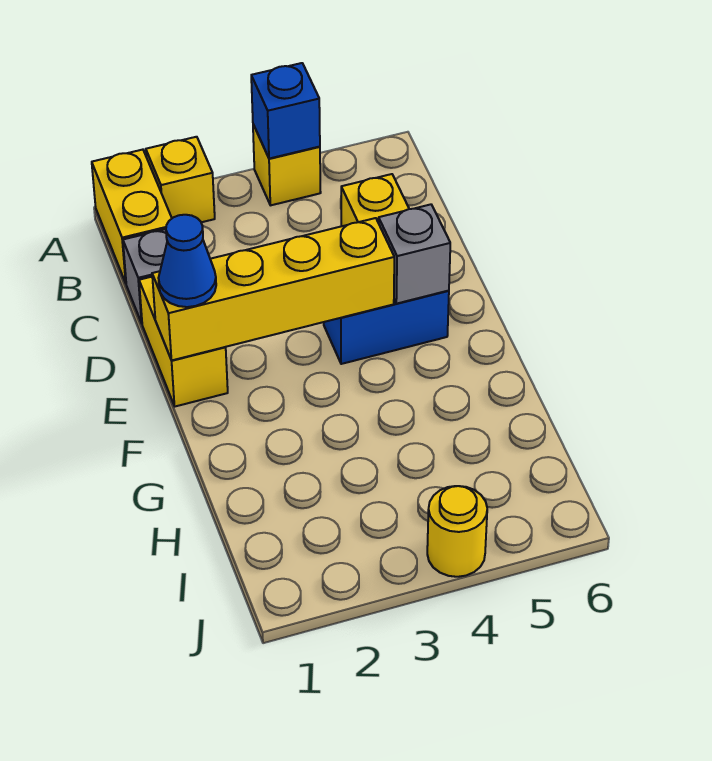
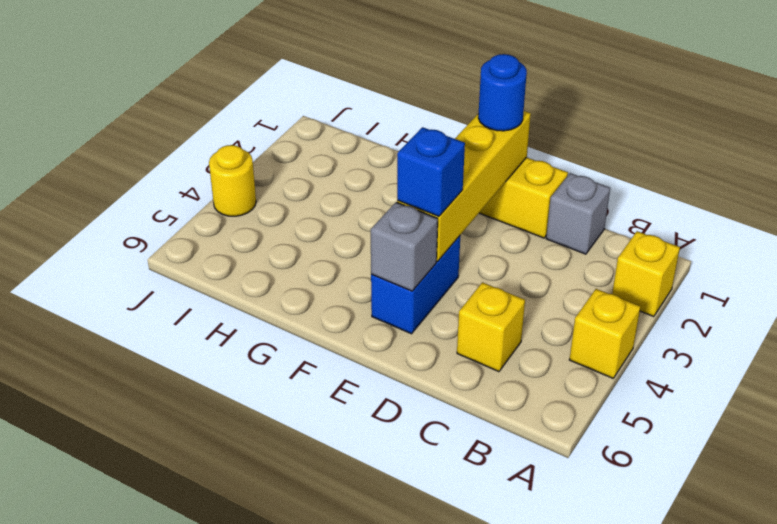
yellow brick A1:B1 level 1 -> none
blue brick A4 level 2 -> blue brick E4 level 3
blue cone E1 level 3 -> blue round brick E1 level 3

